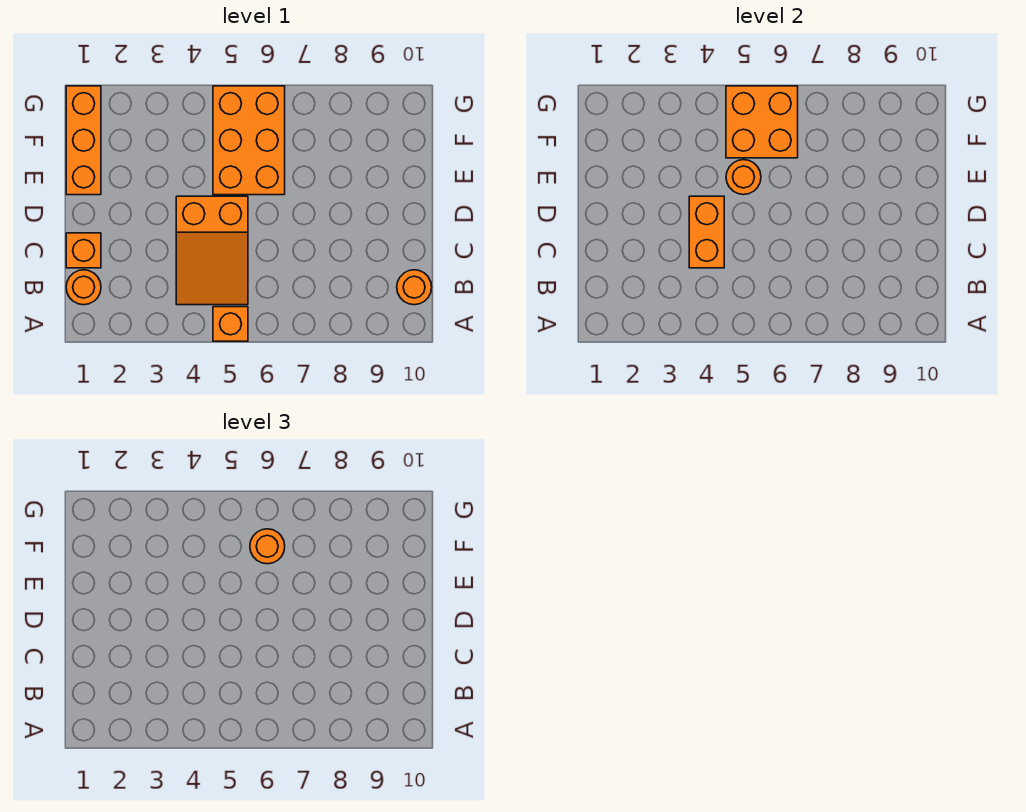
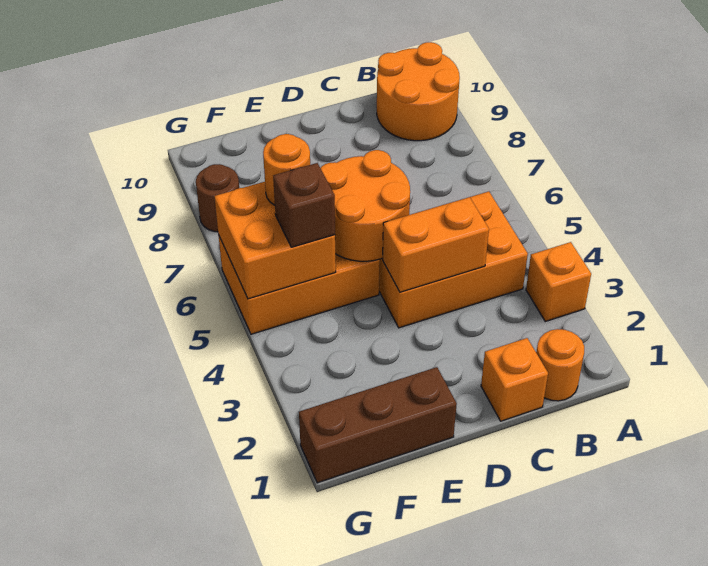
orange brick A5 level 1 -> orange brick A3 level 1
orange slope B4:D5 level 1 top D -> orange brick B4:D5 level 1
orange round brick B10 level 1 -> orange round brick A9:B10 level 1
orange brick E1:G1 level 1 -> brown brick E1:G1 level 1
orange round brick E5 level 2 -> orange round brick D5:E6 level 2
none -> brown brick F5 level 3
none -> brown round brick G8 level 1

